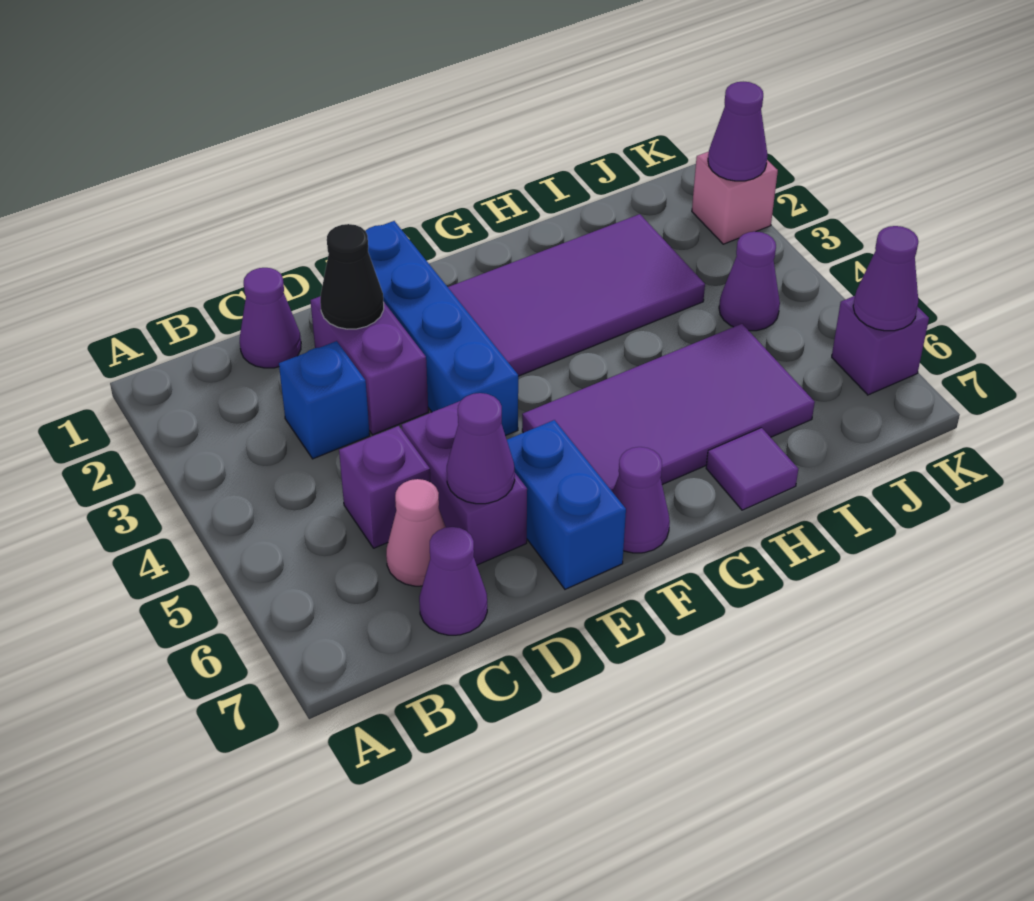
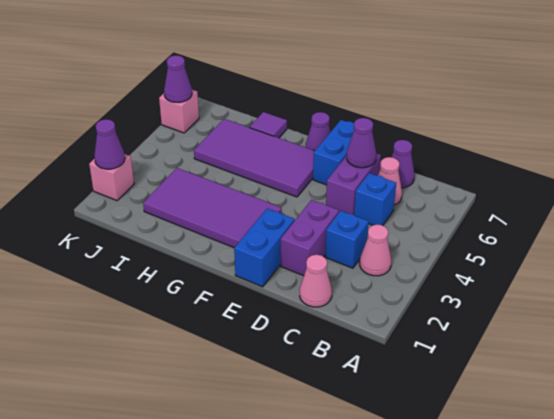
none -> pink cone B3 level 1
purple cone C1 level 1 -> pink cone C1 level 1
purple brick C5 level 1 -> blue brick C5 level 1
black cone D2 level 2 -> none
blue brick E1:E4 level 1 -> blue brick E1:E2 level 1
purple cone J4 level 1 -> none
purple brick K6 level 1 -> pink brick K6 level 1

